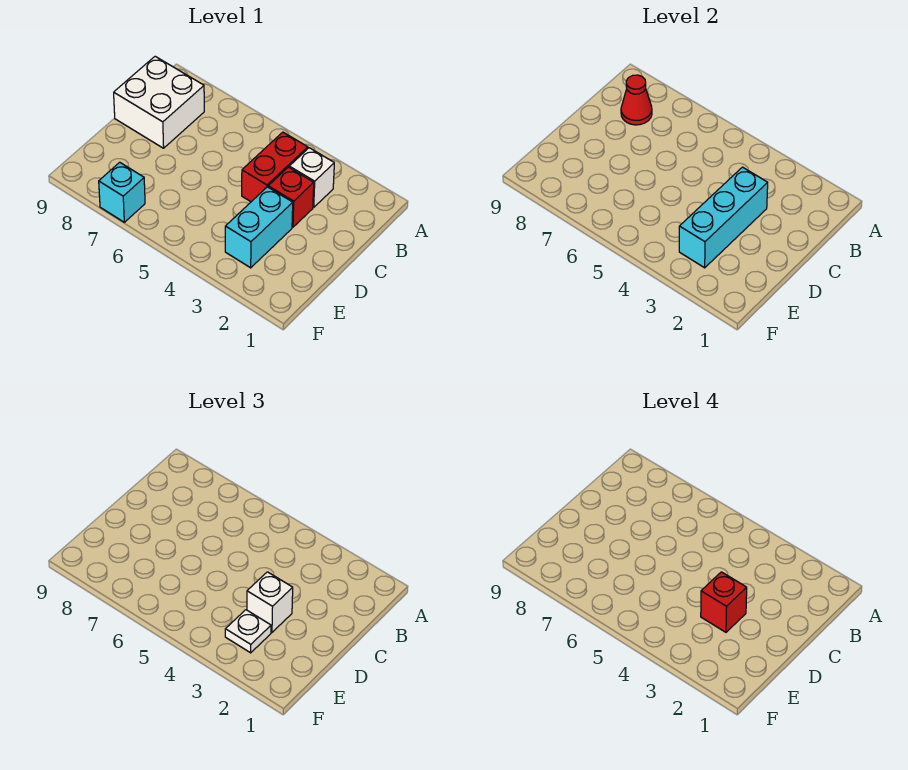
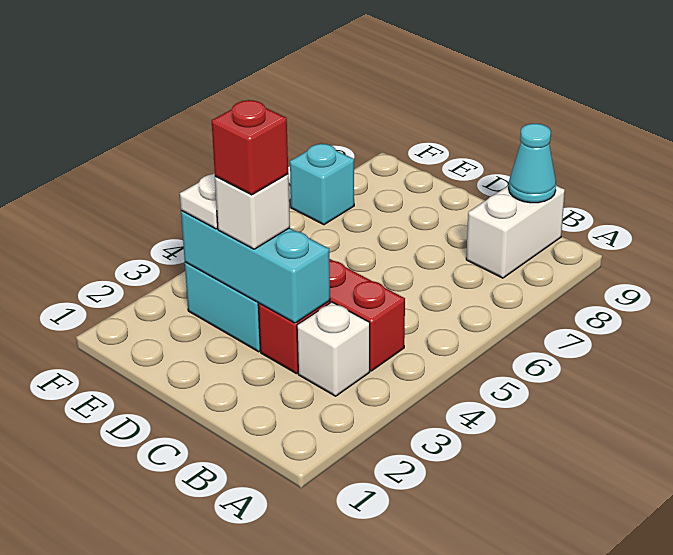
white brick B8:C9 level 1 -> white brick B8:B9 level 1
red cone B8 level 2 -> none
none -> cyan cone B9 level 2

